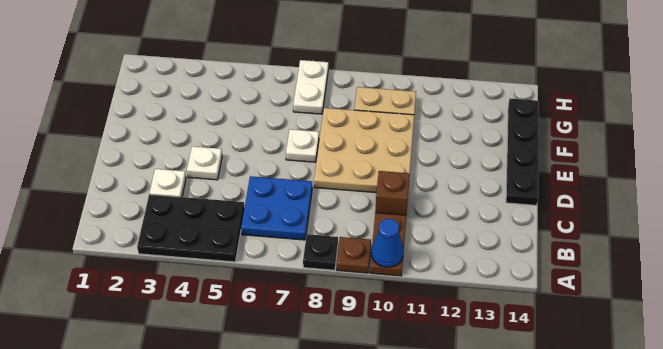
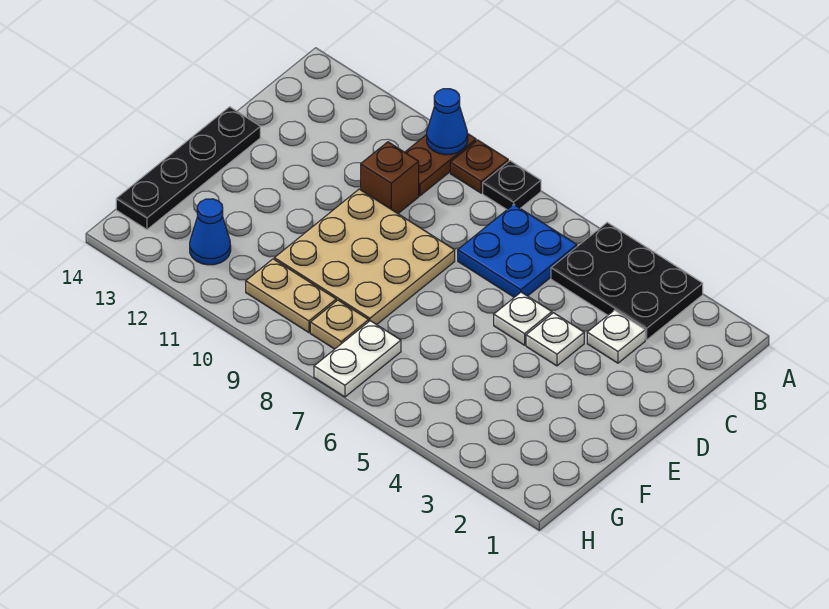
white plate E7 level 1 -> white plate D5 level 1
none -> tan plate G8 level 1
none -> blue cone G12 level 1

